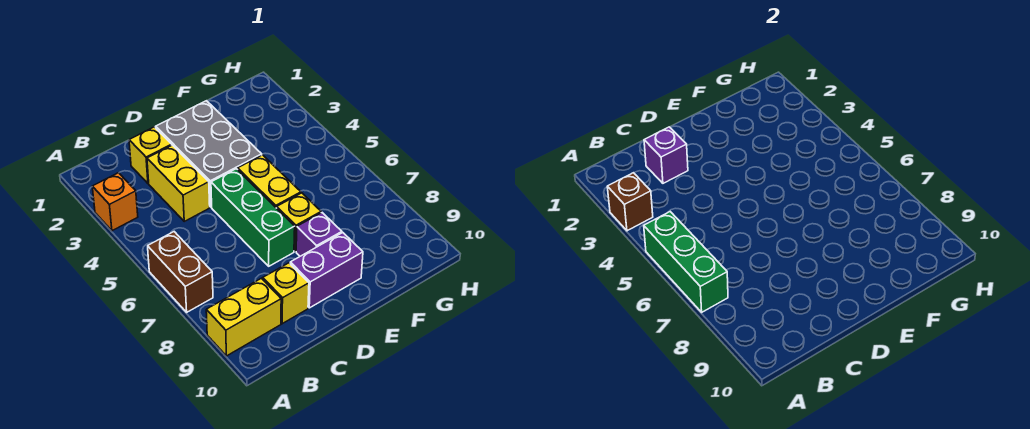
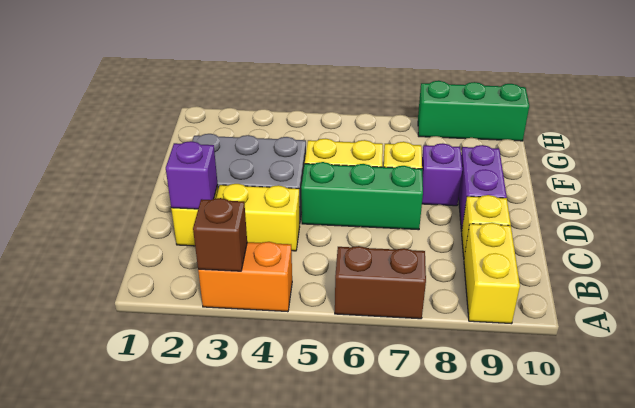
orange brick A3 level 1 -> orange brick A3:A4 level 1
green brick A5:A7 level 2 -> green brick H8:H10 level 1

